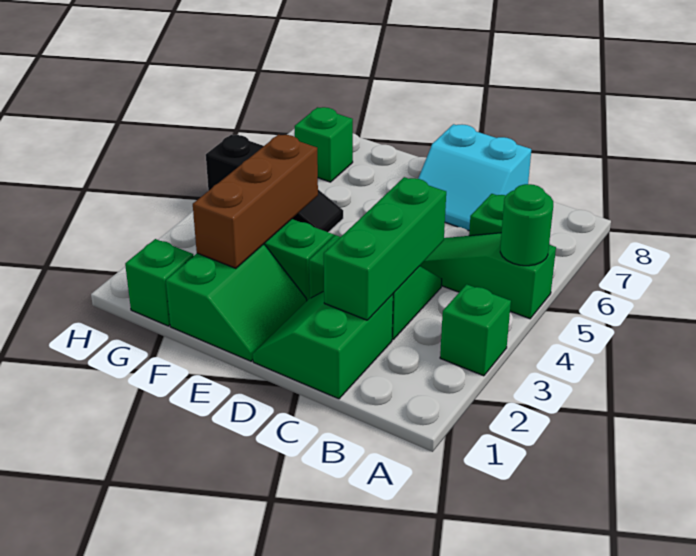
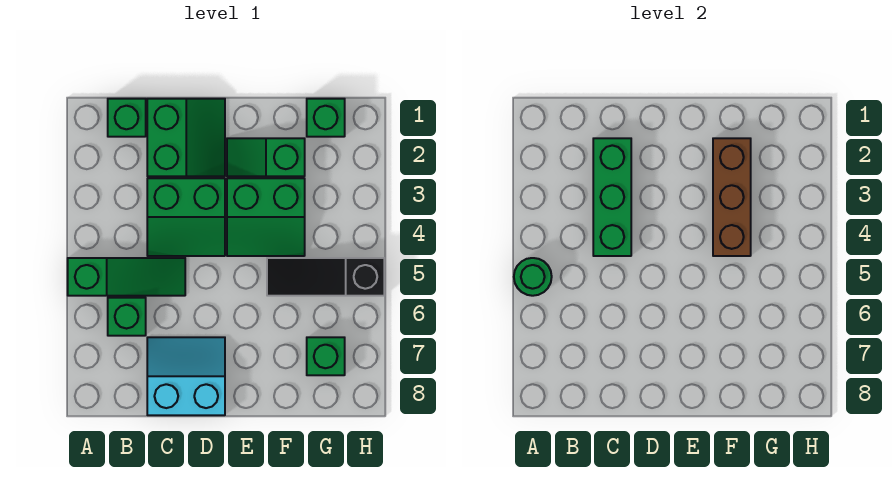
green brick A3 level 1 -> green brick B1 level 1
green slope E1:F2 level 1 top F -> green slope E2:F2 level 1 top F

